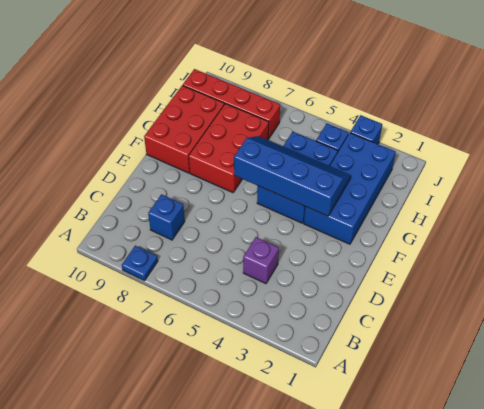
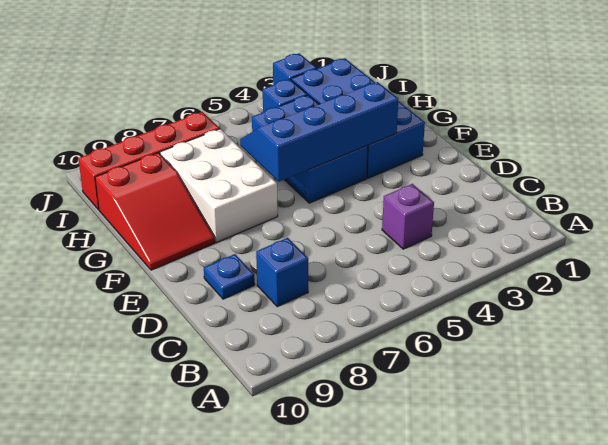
blue plate A8 level 1 -> blue plate D9 level 1
red brick F7:H8 level 1 -> white brick F7:H8 level 1
red brick F9:H10 level 1 -> red slope F9:H10 level 1 top H

